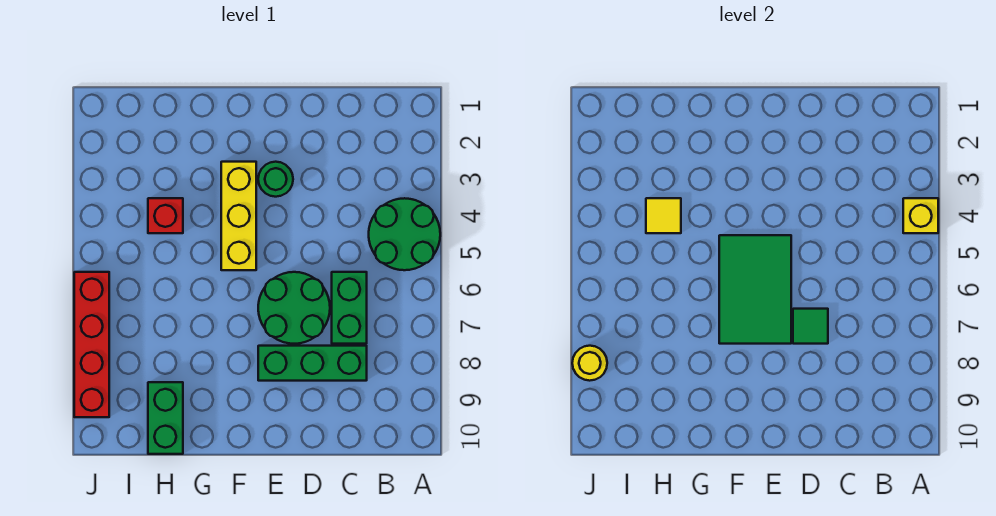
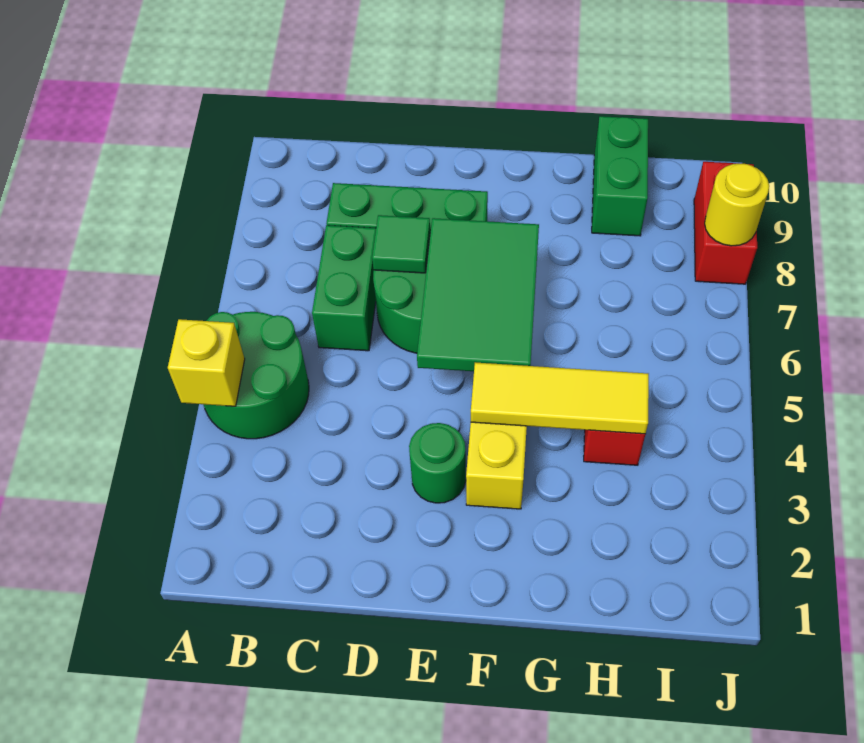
yellow tile H4 level 2 -> yellow tile F4:H4 level 2
red brick J6:J9 level 1 -> red brick J8:J9 level 1

